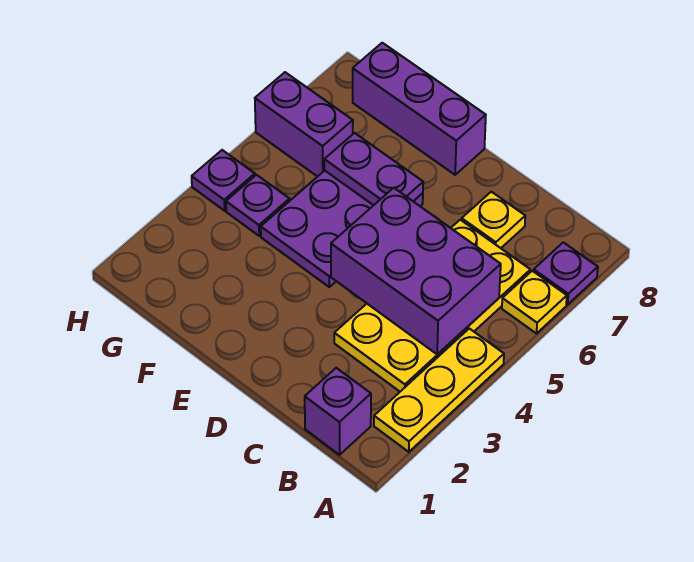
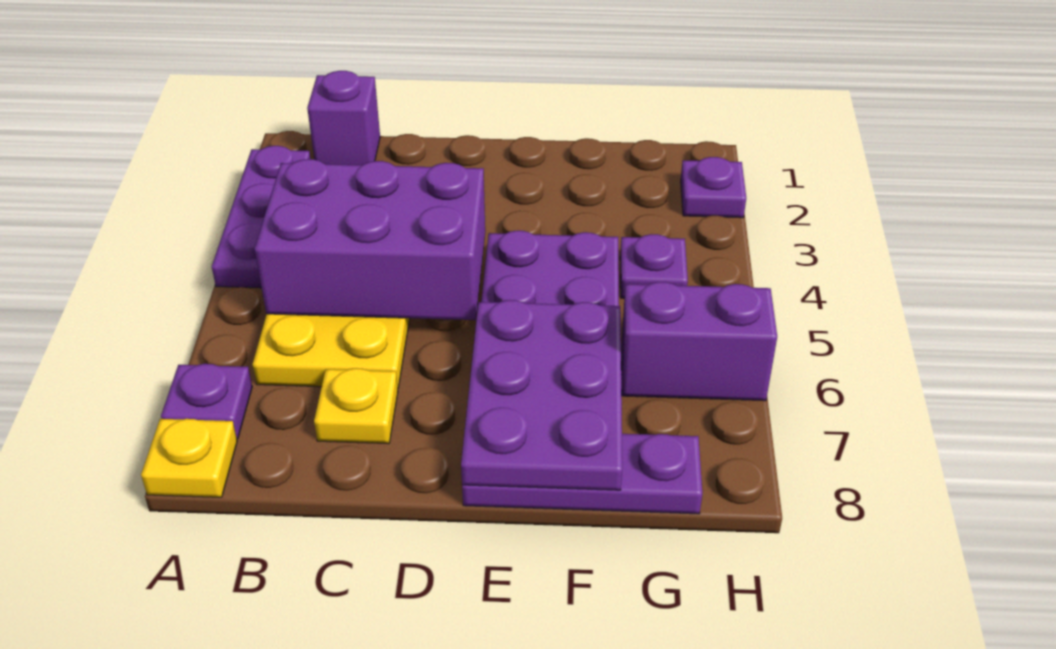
yellow plate A2:A4 level 1 -> purple plate A2:A4 level 1
yellow plate A6 level 1 -> yellow plate A8 level 1
purple plate E6:F6 level 2 -> purple plate E6:F8 level 2
purple brick E8:G8 level 1 -> purple plate E8:G8 level 1
purple plate H4 level 1 -> purple plate H2 level 1

